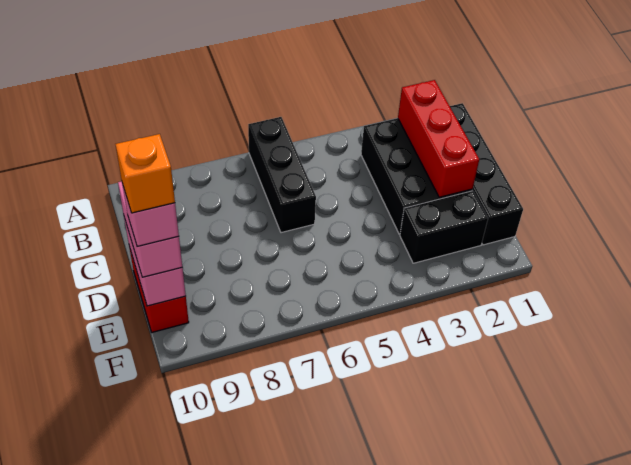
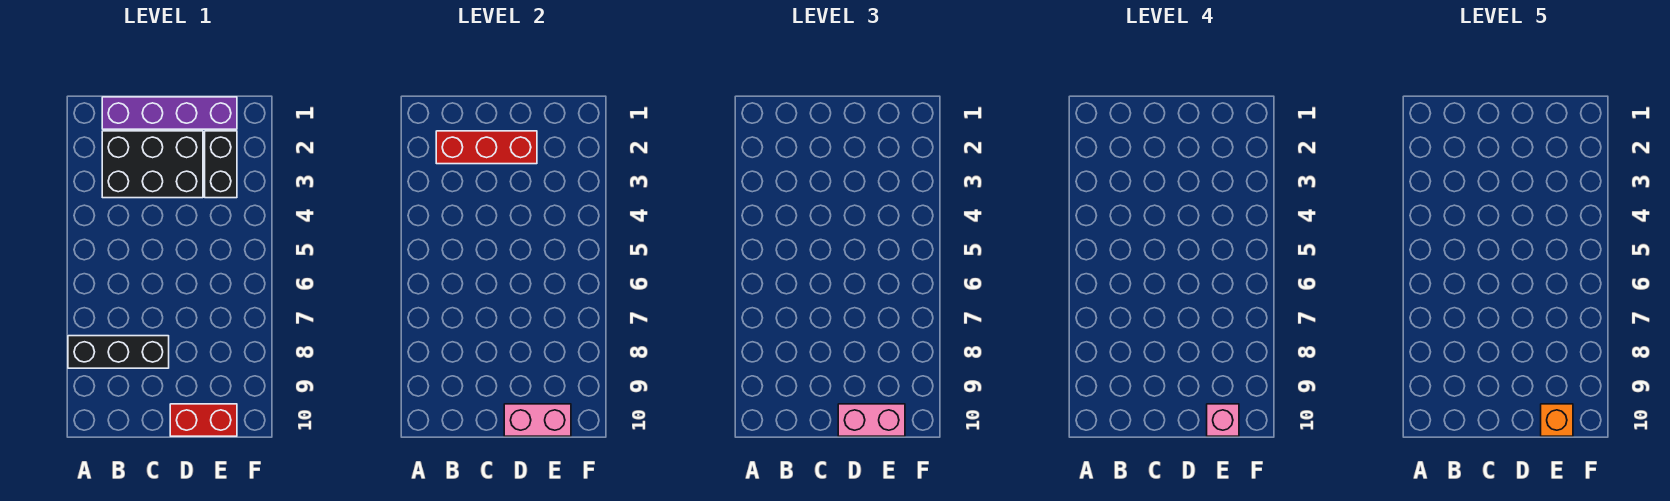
black brick A6:C6 level 1 -> black brick A8:C8 level 1
black brick B1:E1 level 1 -> purple brick B1:E1 level 1

